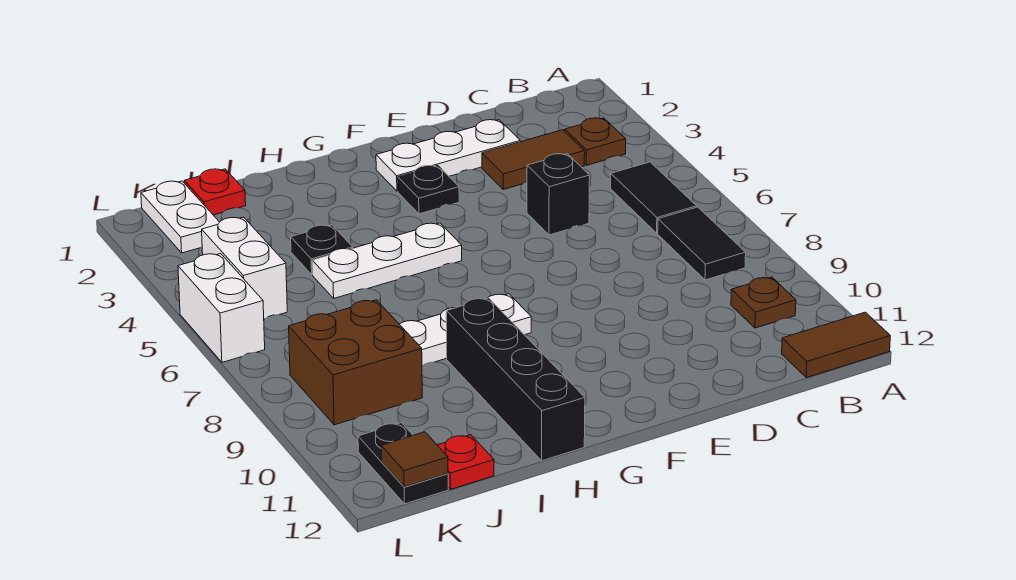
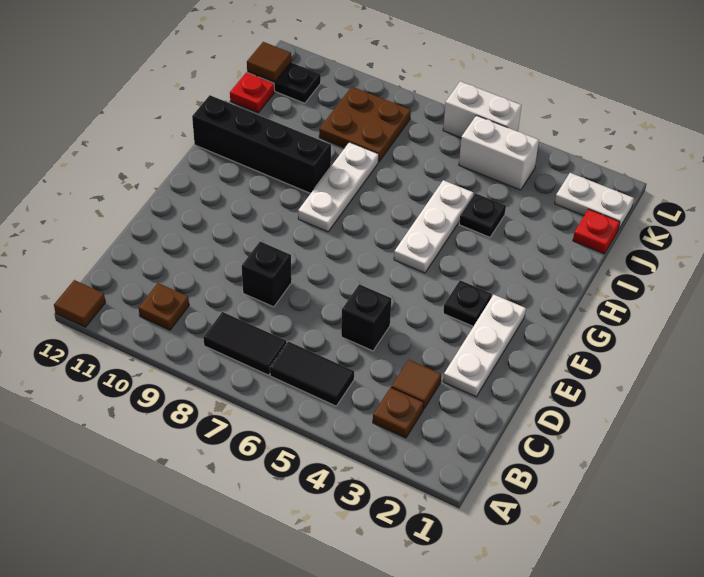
brown tile A12:B12 level 1 -> brown tile A12 level 1
brown tile C3:D3 level 1 -> brown tile C3 level 1
none -> black brick D8 level 1
brown brick J8:K9 level 1 -> brown plate J8:K9 level 1

